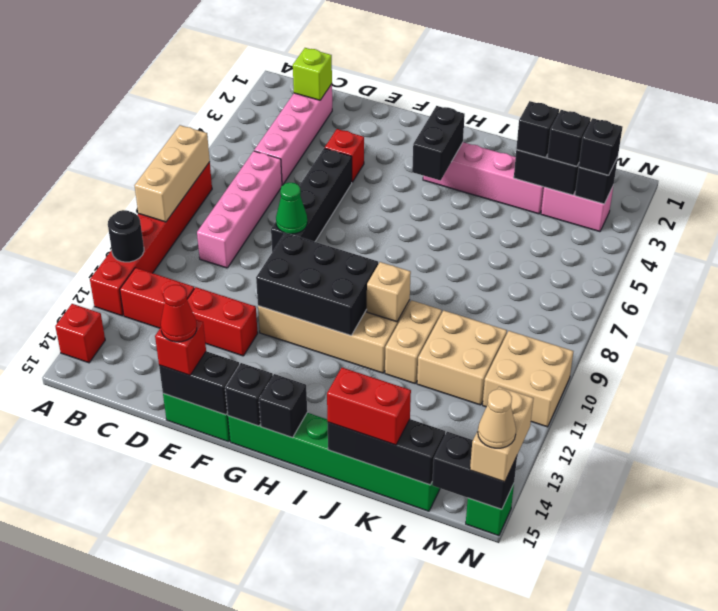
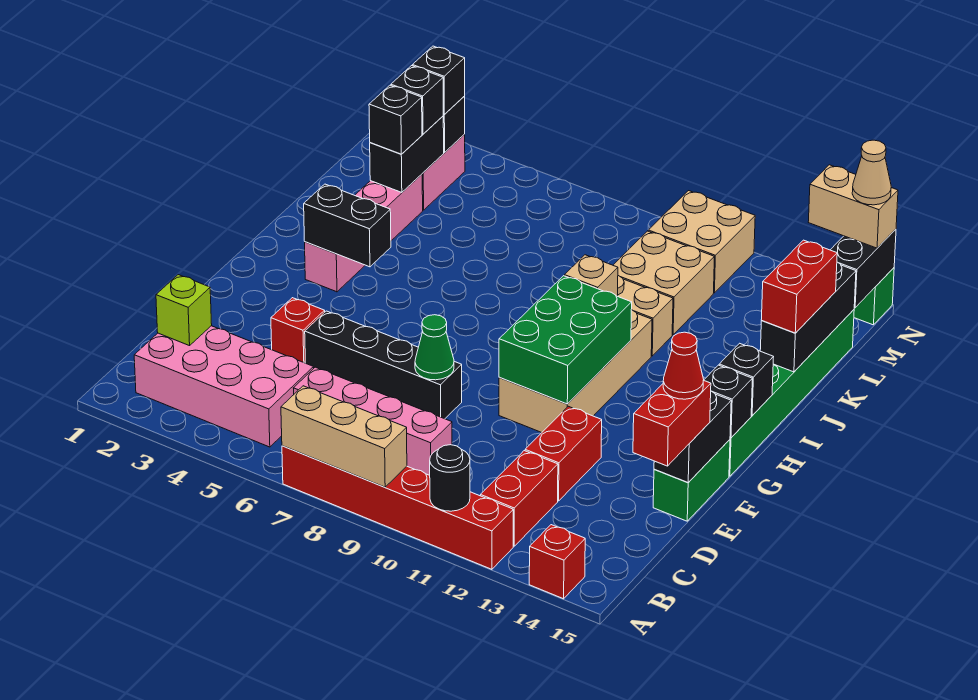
pink brick C2:C5 level 1 -> pink brick B2:C5 level 1
red brick E15 level 3 -> red brick D15:E15 level 3
black brick F10:H11 level 2 -> green brick F10:H11 level 2

